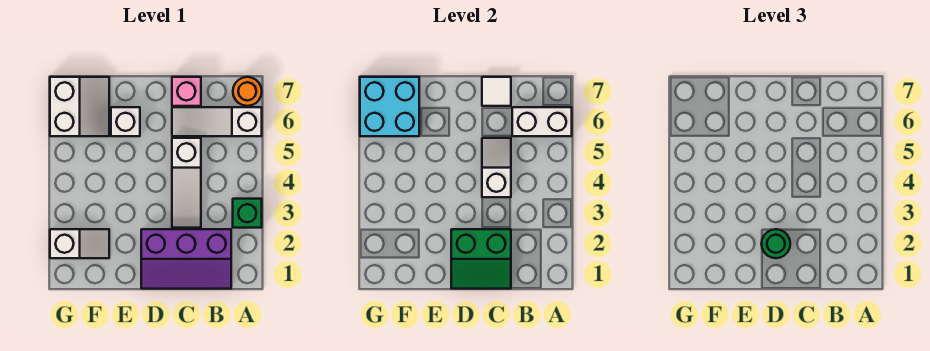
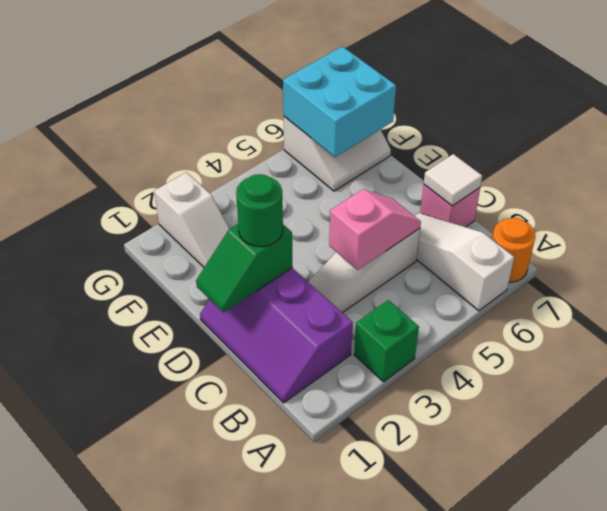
white brick A6:B6 level 2 -> none
green slope C1:D2 level 2 top 2 -> green slope D1:D2 level 2 top 2
white slope C4:C5 level 2 top 4 -> pink slope C4:C5 level 2 top 4
white brick E6 level 1 -> none

